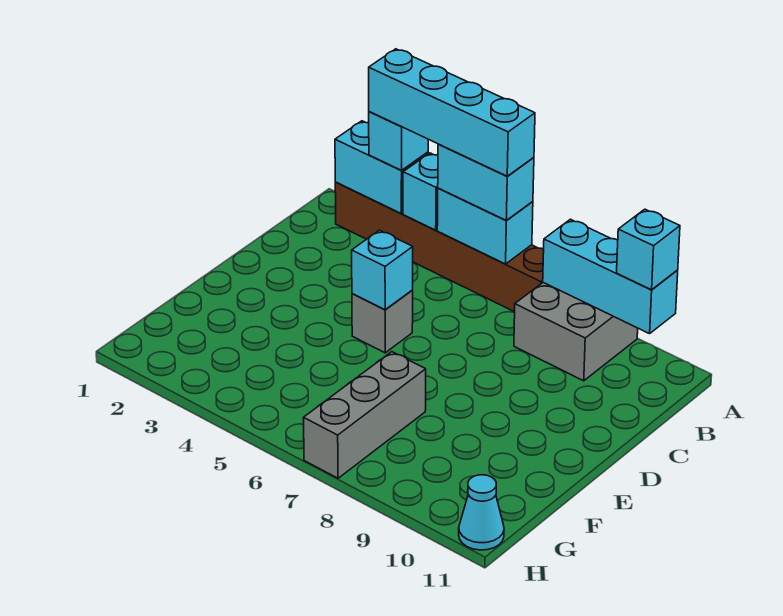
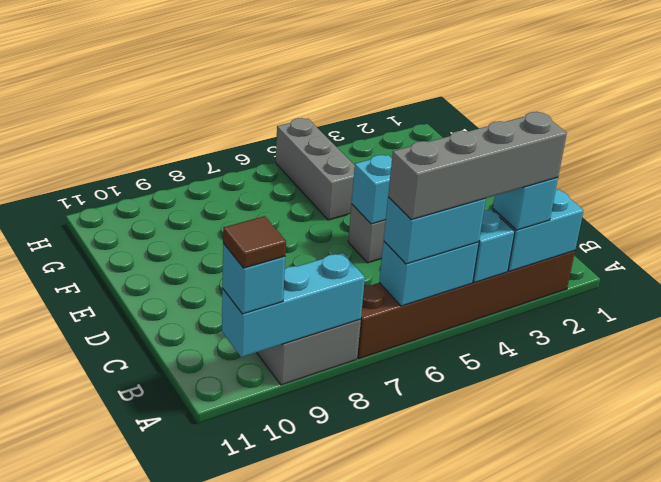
cyan brick A3:A6 level 4 -> grey brick A3:A6 level 4
none -> brown tile A10 level 4
grey brick F7:H7 level 1 -> grey brick F5:H5 level 1
cyan cone H11 level 1 -> none

